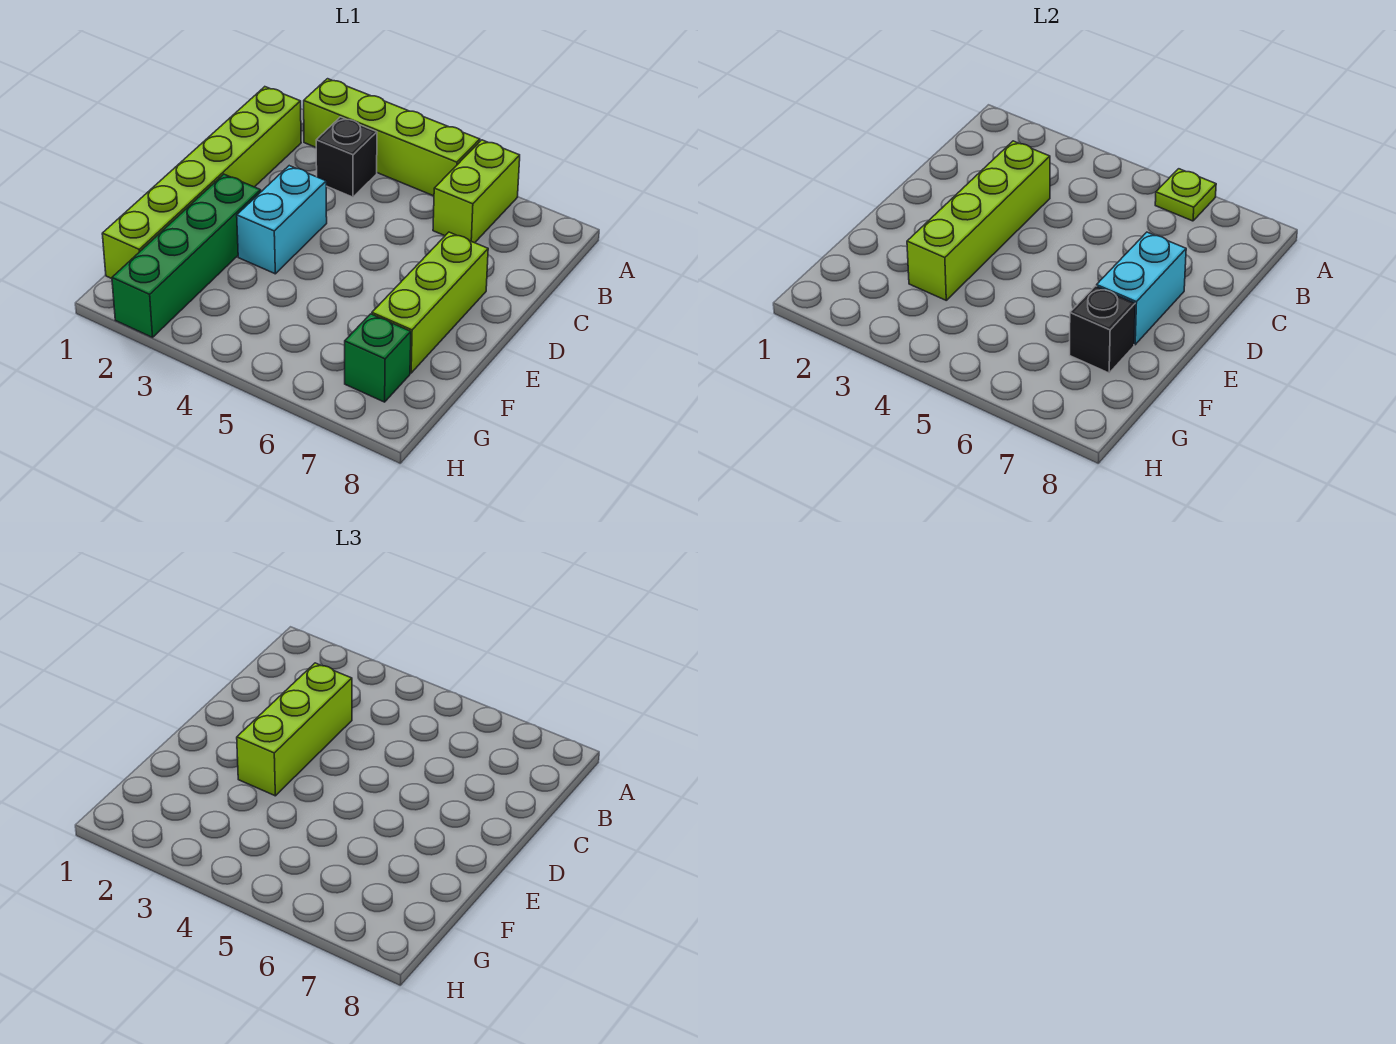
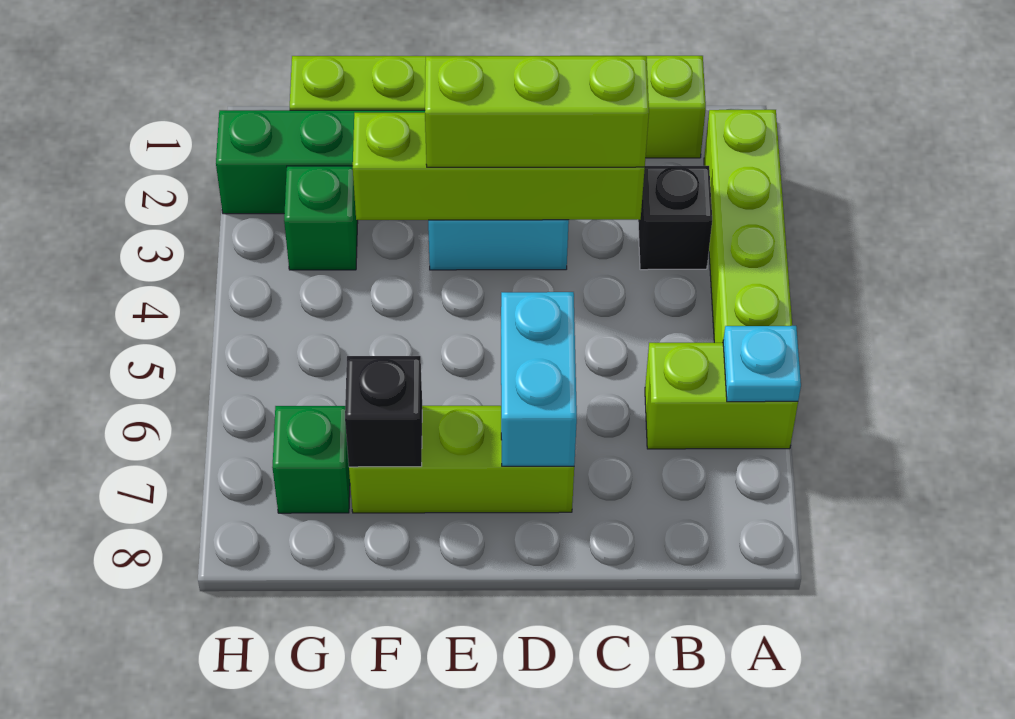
lime plate A6 level 2 -> cyan plate A6 level 2
cyan brick D7:E7 level 2 -> cyan brick D6:D7 level 2
none -> green brick G3 level 1

